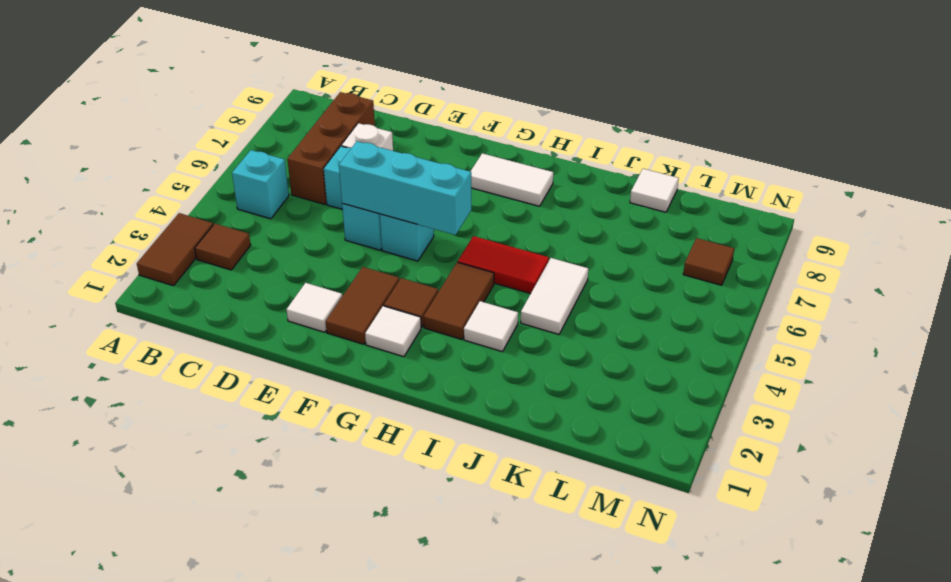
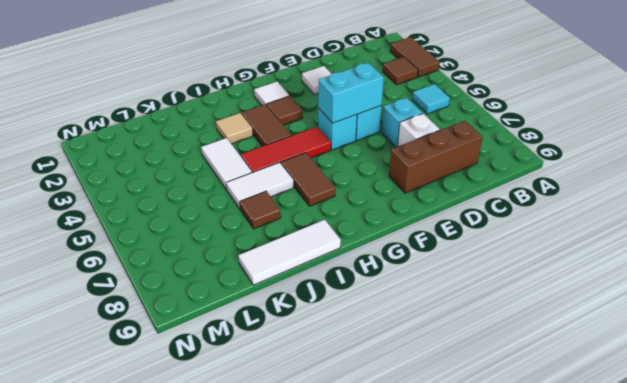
cyan brick B5 level 1 -> cyan tile B5 level 1
brown brick C6:C8 level 1 -> brown brick C8:E8 level 1
cyan brick E5:G5 level 2 -> cyan brick E5:F5 level 2
brown tile F2:F3 level 1 -> brown tile H6:H7 level 1
white tile G8:H8 level 1 -> white tile I6:J6 level 1
red tile H5:I5 level 1 -> red tile G5:I5 level 1
white tile I3 level 1 -> tan tile I3 level 1
white tile K9 level 1 -> white tile I9:K9 level 1
brown tile M7 level 1 -> brown tile J7 level 1

